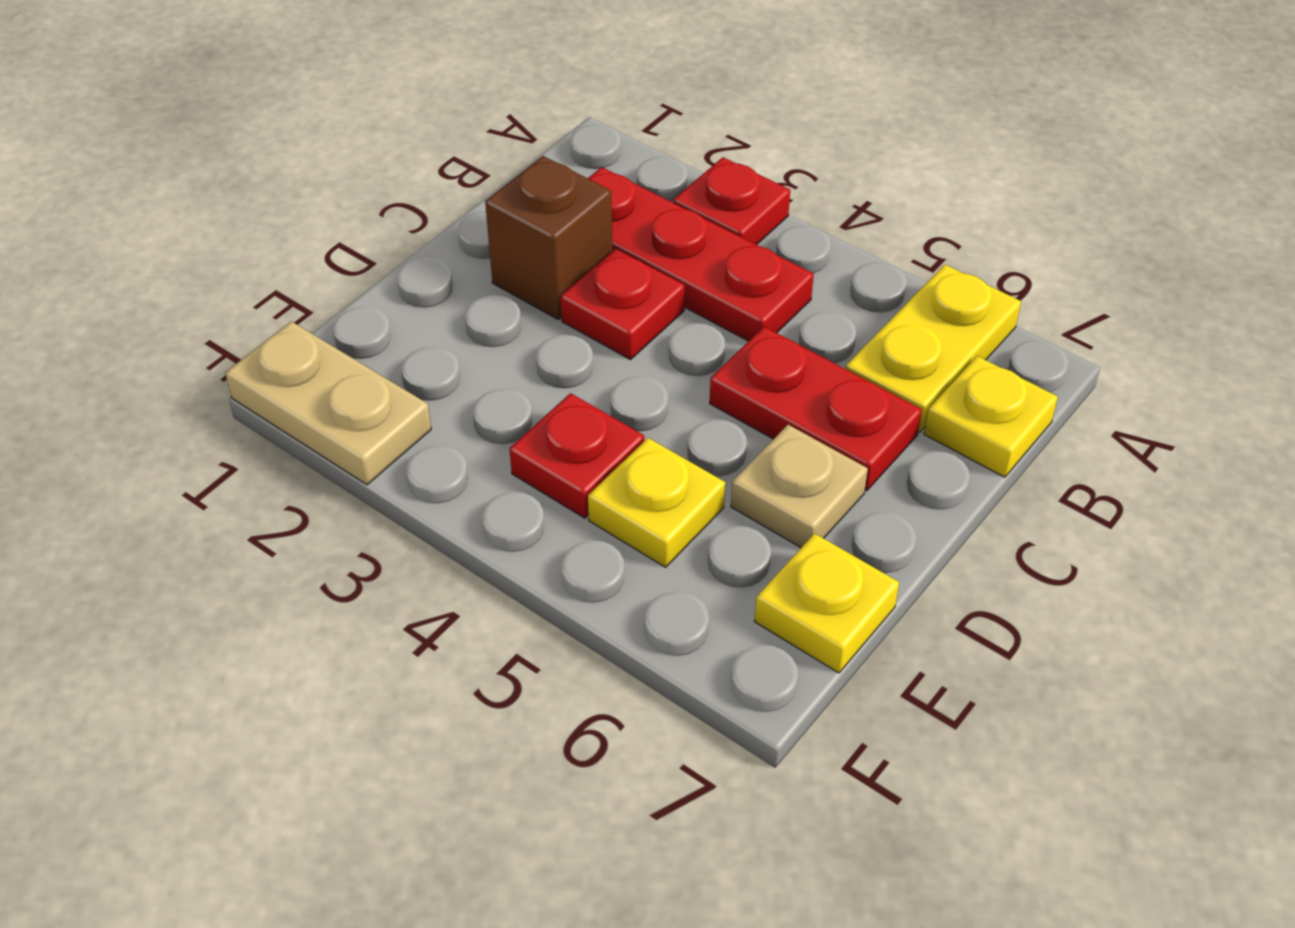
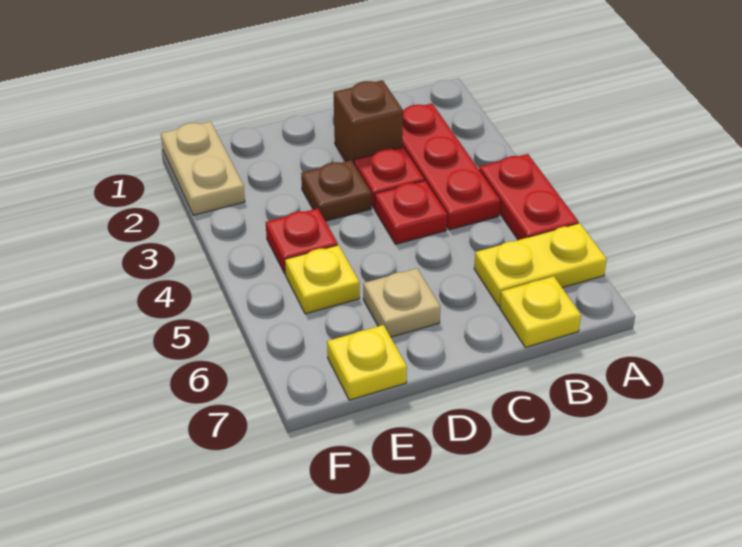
red plate A3 level 1 -> red plate C4 level 1
red plate C5:C6 level 1 -> red plate A4:A5 level 1
none -> brown plate D3 level 1

